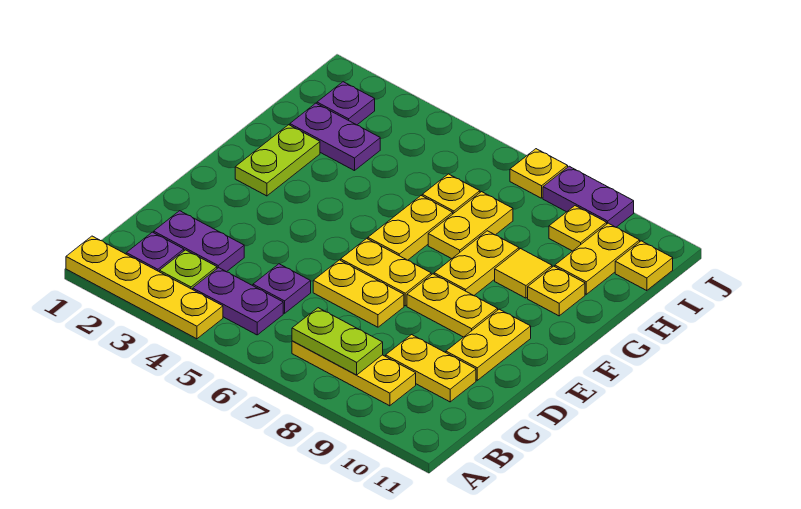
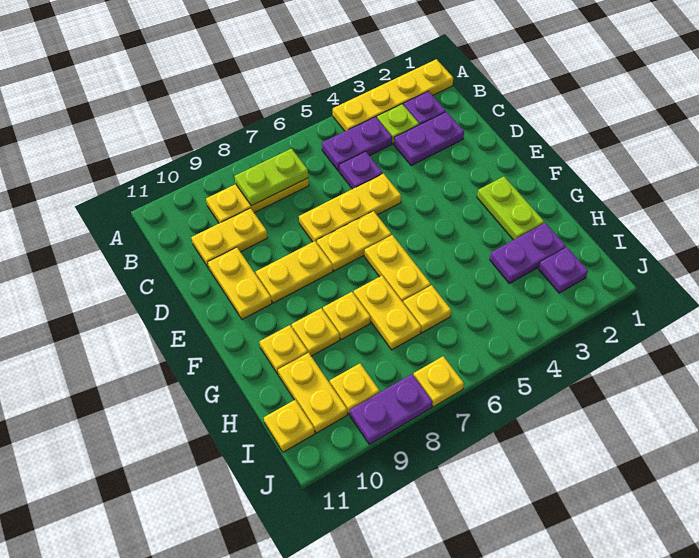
yellow plate D6:D7 level 1 -> yellow plate D5:D7 level 1
yellow plate F8:G8 level 1 -> yellow plate G8 level 1
yellow tile G9 level 1 -> yellow plate G9 level 1

